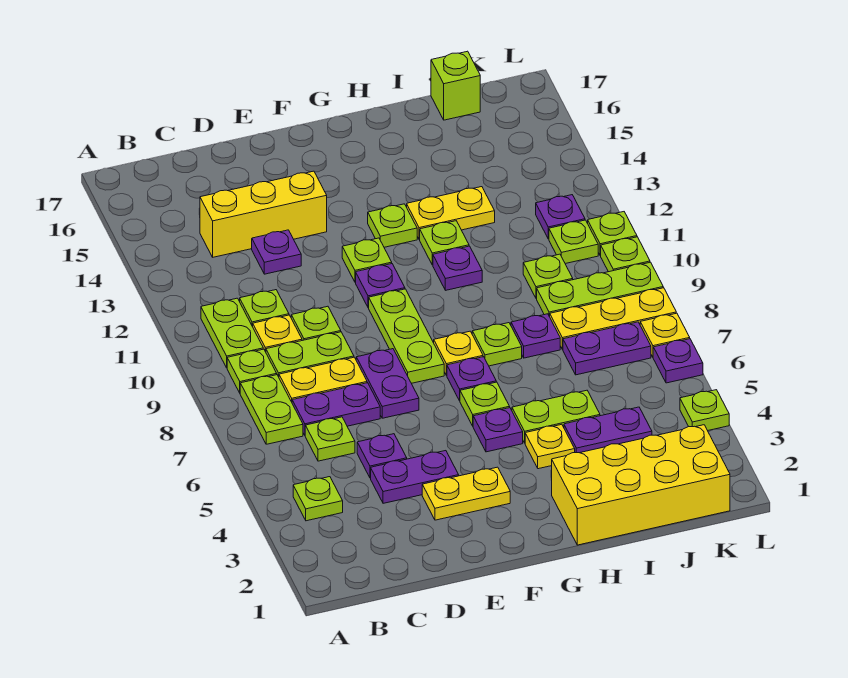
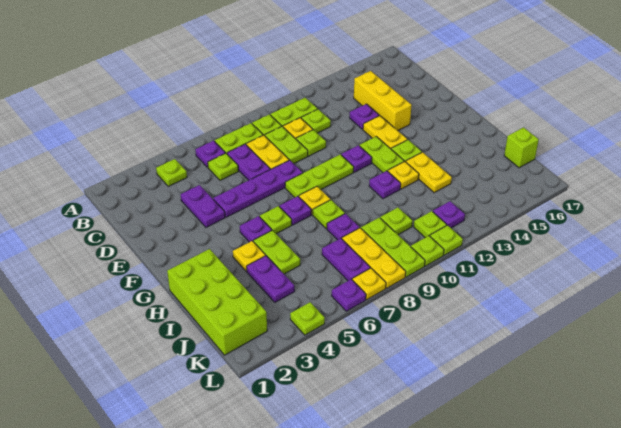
purple plate D5 level 1 -> purple plate B6 level 1
yellow plate E3:F3 level 1 -> yellow plate E13:F13 level 1
purple plate E7:E8 level 1 -> purple plate E5:E8 level 1
lime plate F12 level 1 -> lime plate F12:G12 level 1
yellow brick H1:K2 level 1 -> lime brick H1:K2 level 1
lime plate H12 level 1 -> yellow plate H12 level 1

